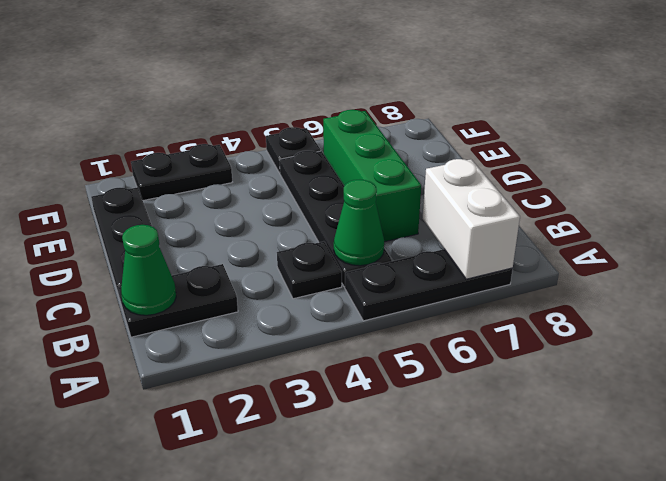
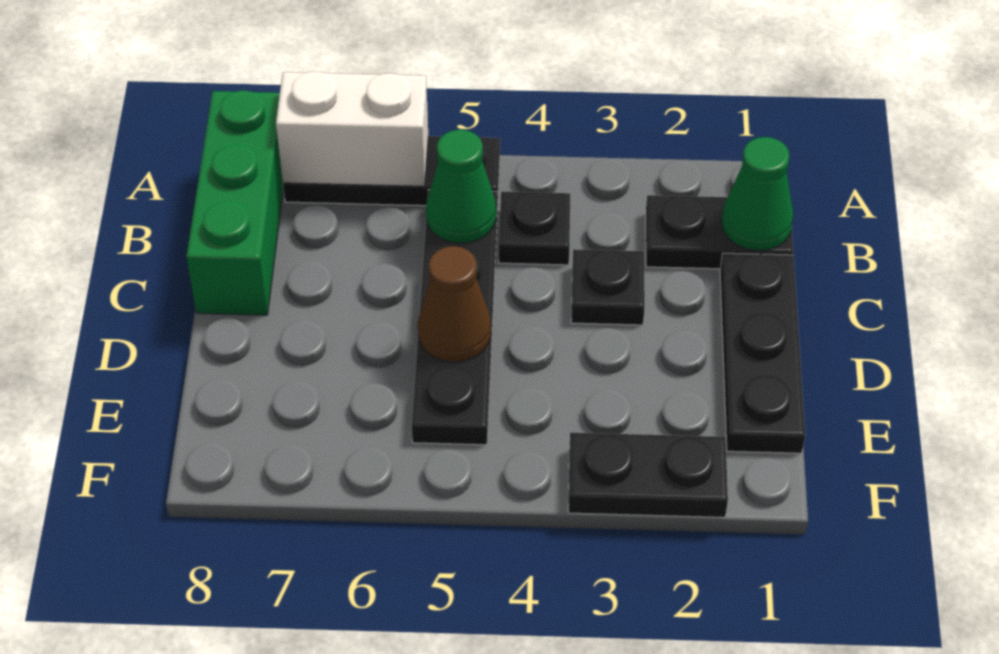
white brick A7:B7 level 2 -> white brick A6:A7 level 2
green brick C6:E6 level 1 -> green brick A8:C8 level 1
none -> brown cone D5 level 2
black plate F5 level 1 -> black plate C3 level 1

